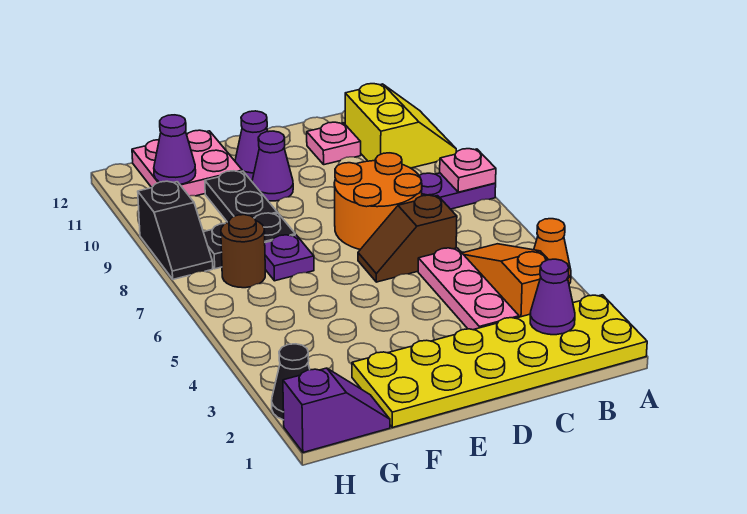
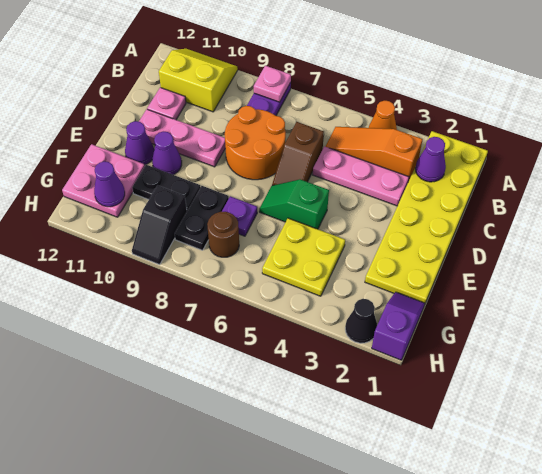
none -> pink plate D9:D11 level 1
none -> green slope E5:E6 level 1 top 5
none -> yellow plate F4:G5 level 1
black slope H8:H9 level 1 top 9 -> black slope G9:H9 level 1 top G

